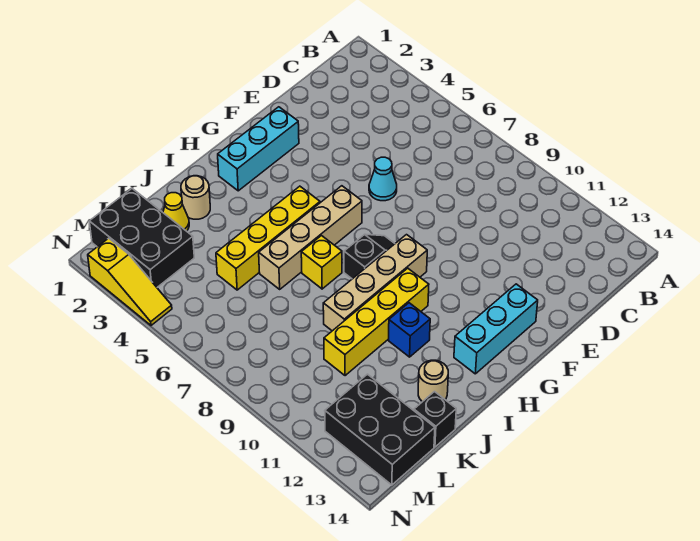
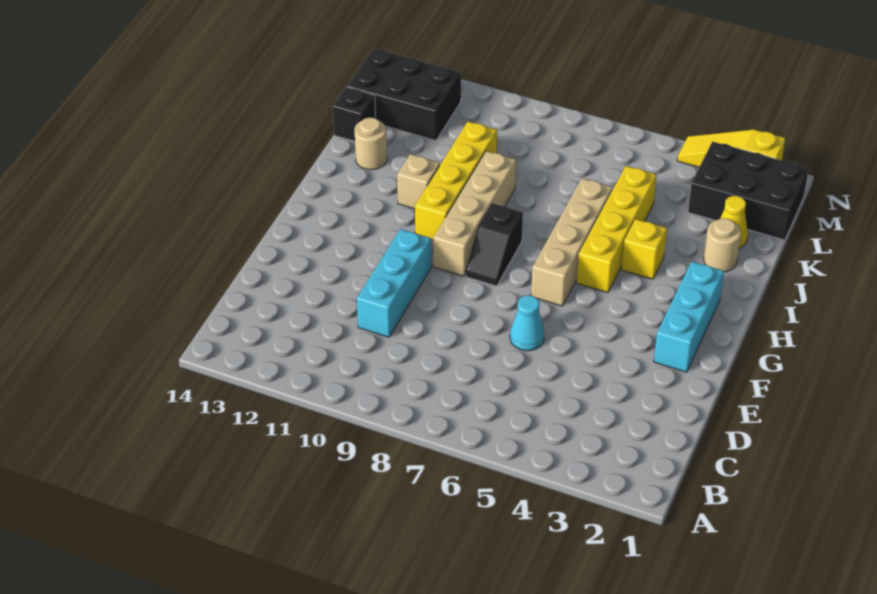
cyan brick F13:H13 level 1 -> cyan brick D10:F10 level 1
yellow brick I7 level 1 -> yellow brick I4 level 1
blue brick I11 level 1 -> tan brick I11 level 1

